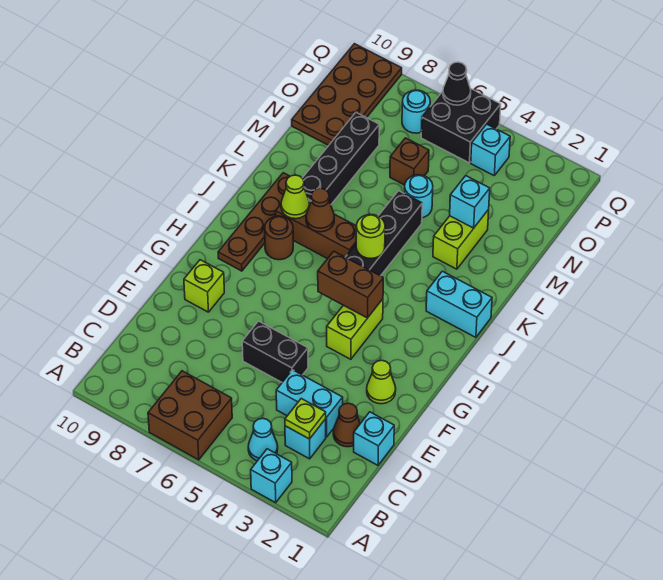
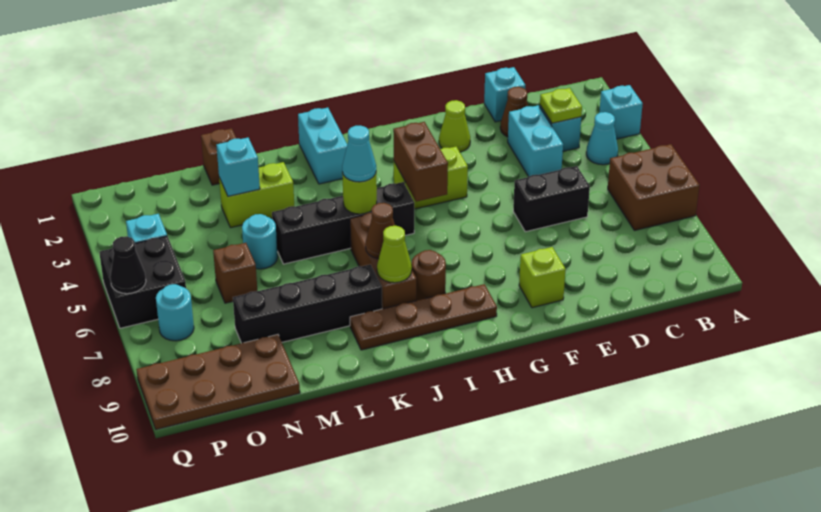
black brick E5:E6 level 1 -> black brick D6:E6 level 1
none -> cyan cone J5 level 3
none -> brown brick M1 level 1

